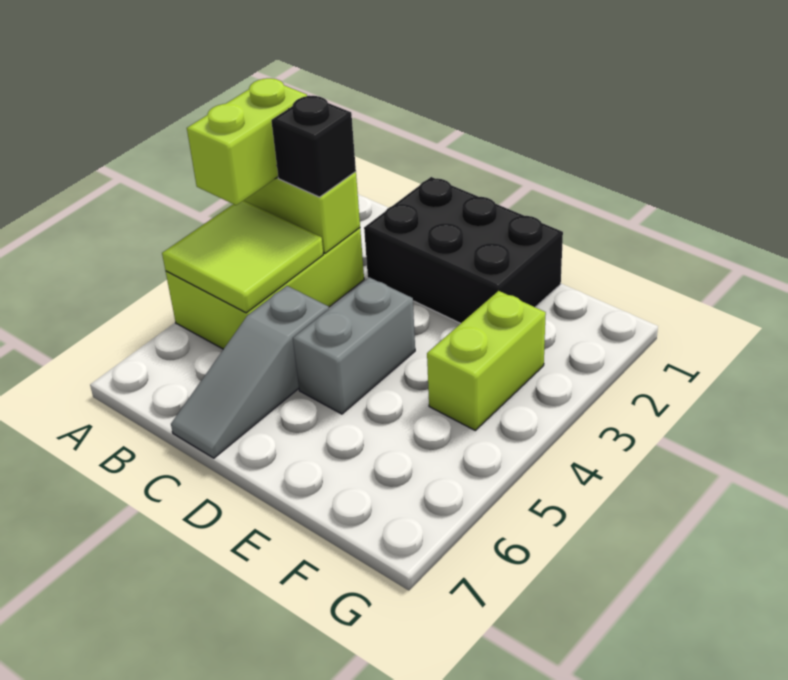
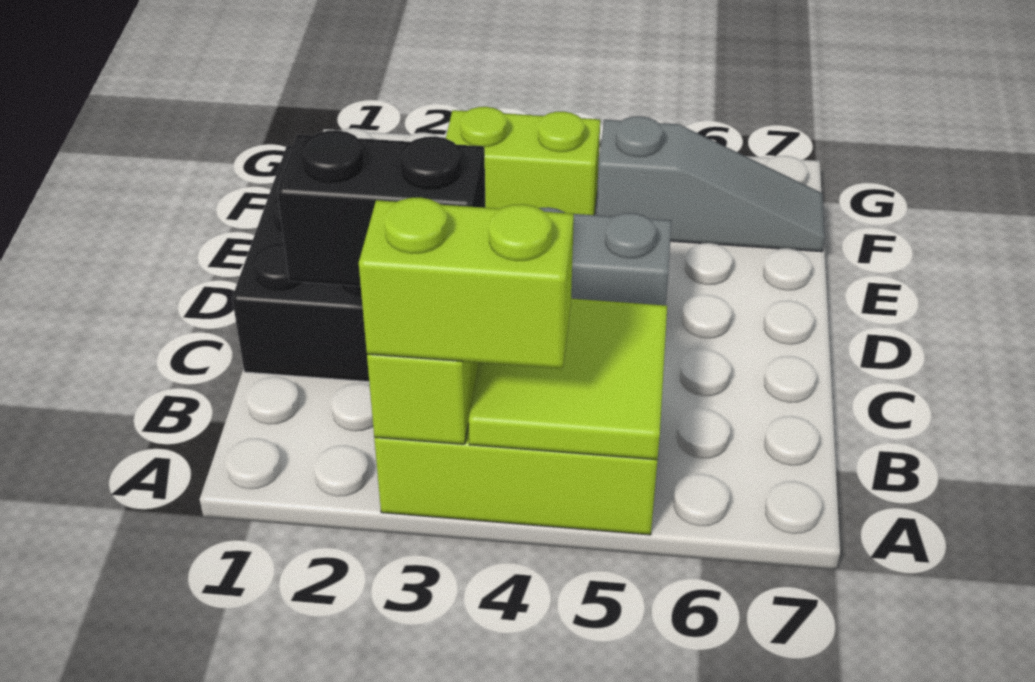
black brick B3 level 3 -> black brick B2:B3 level 3
grey slope C5:C7 level 1 top 5 -> grey slope F5:F7 level 1 top 5

